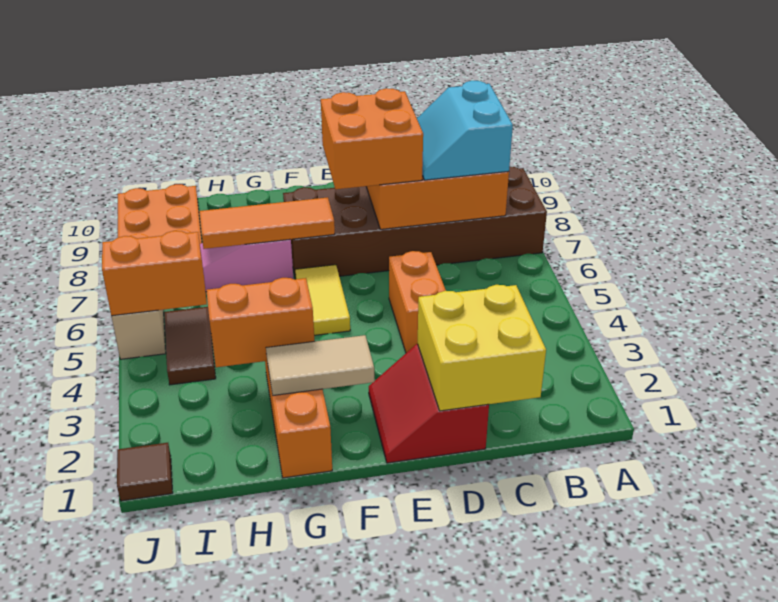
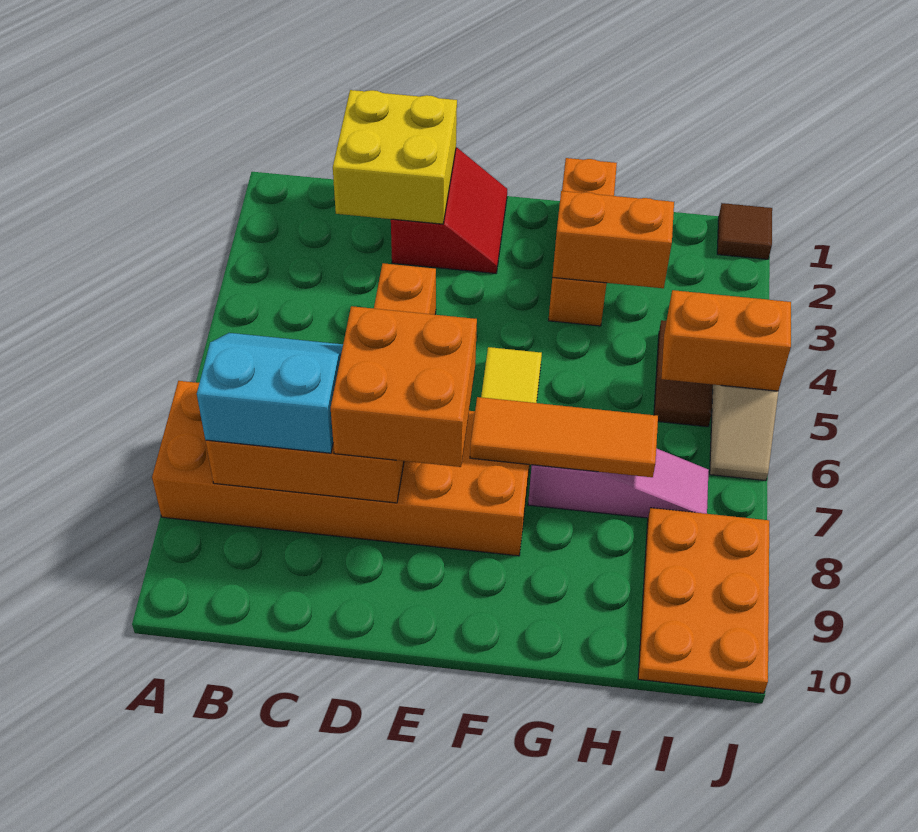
brown brick A7:F8 level 1 -> orange brick A7:F8 level 1
cyan slope B7:C8 level 3 top B -> cyan slope B7:C8 level 3 top 8
tan tile F2:G2 level 2 -> none

